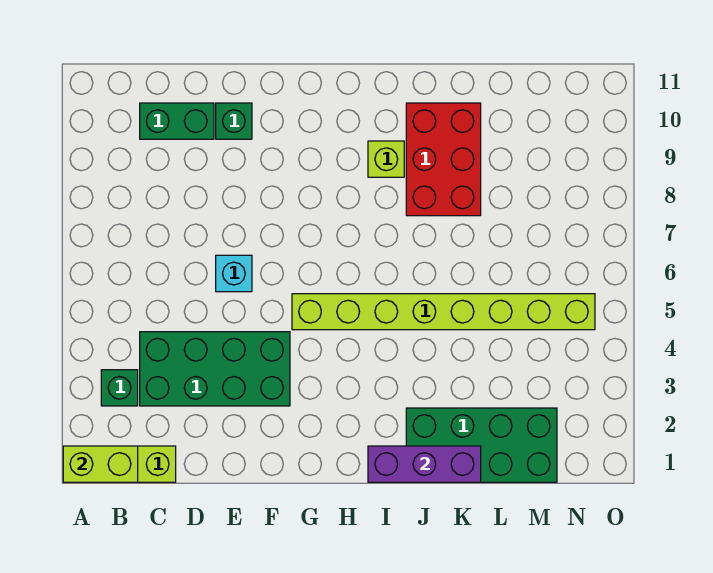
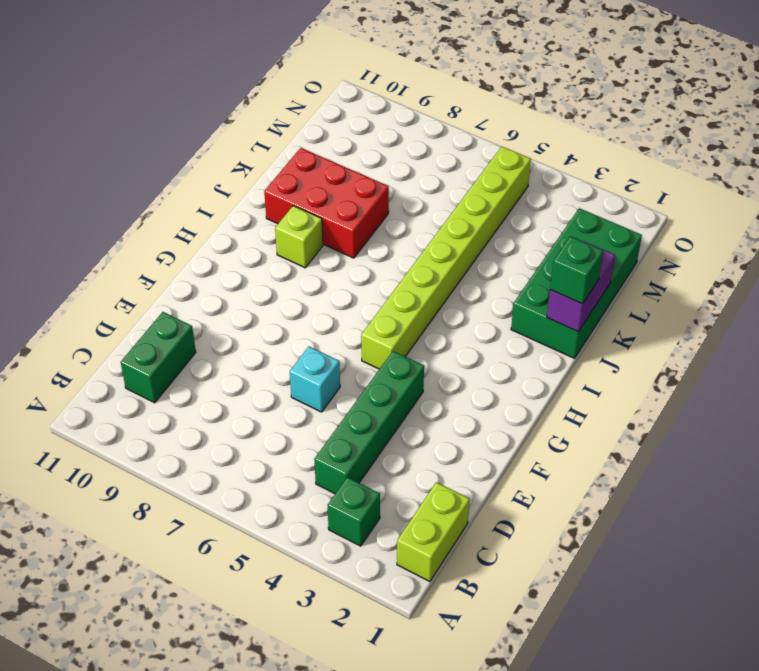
lime brick A1:B1 level 2 -> none
green brick C3:F4 level 1 -> green brick C4:F4 level 1
green brick E10 level 1 -> green brick J1 level 3
purple brick I1:K1 level 2 -> purple brick J1:K1 level 2

